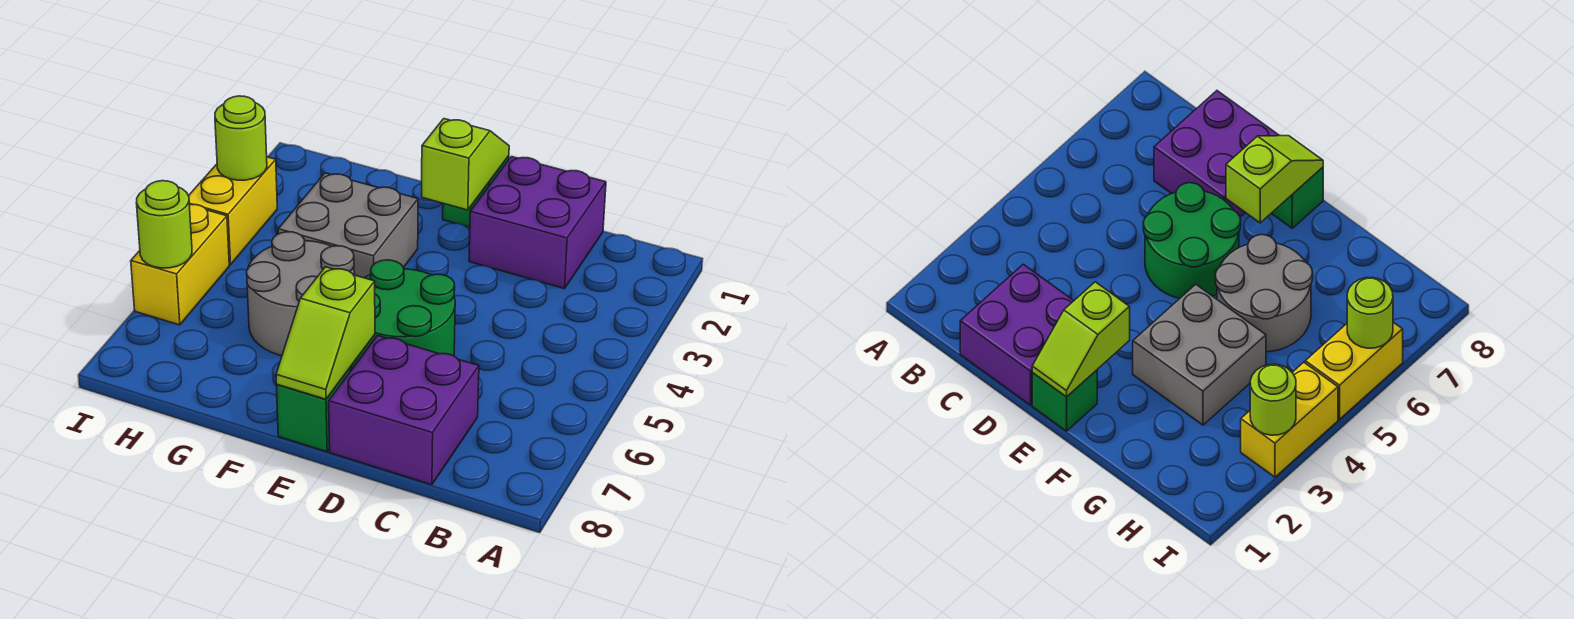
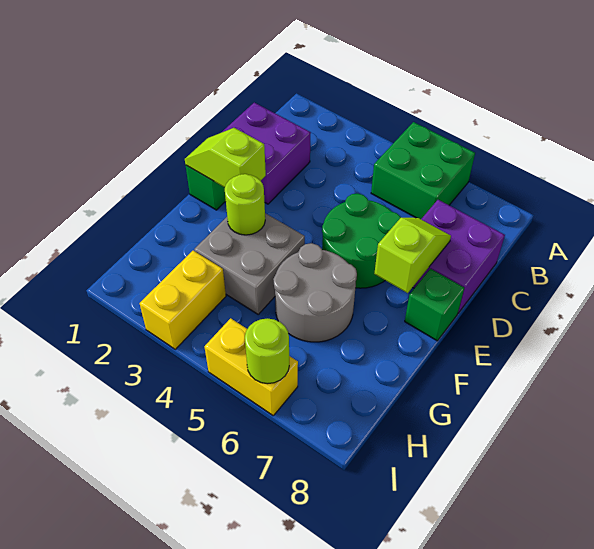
none -> green brick A5:B6 level 1
lime slope E7:E8 level 2 top 7 -> lime slope D7:E7 level 2 top E
yellow brick I3:I4 level 1 -> yellow brick H3:I3 level 1
lime round brick I3 level 2 -> lime round brick F3 level 2

